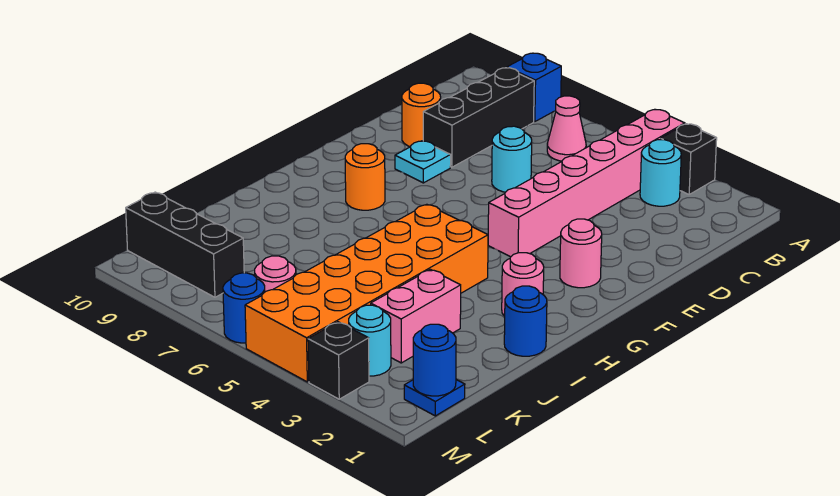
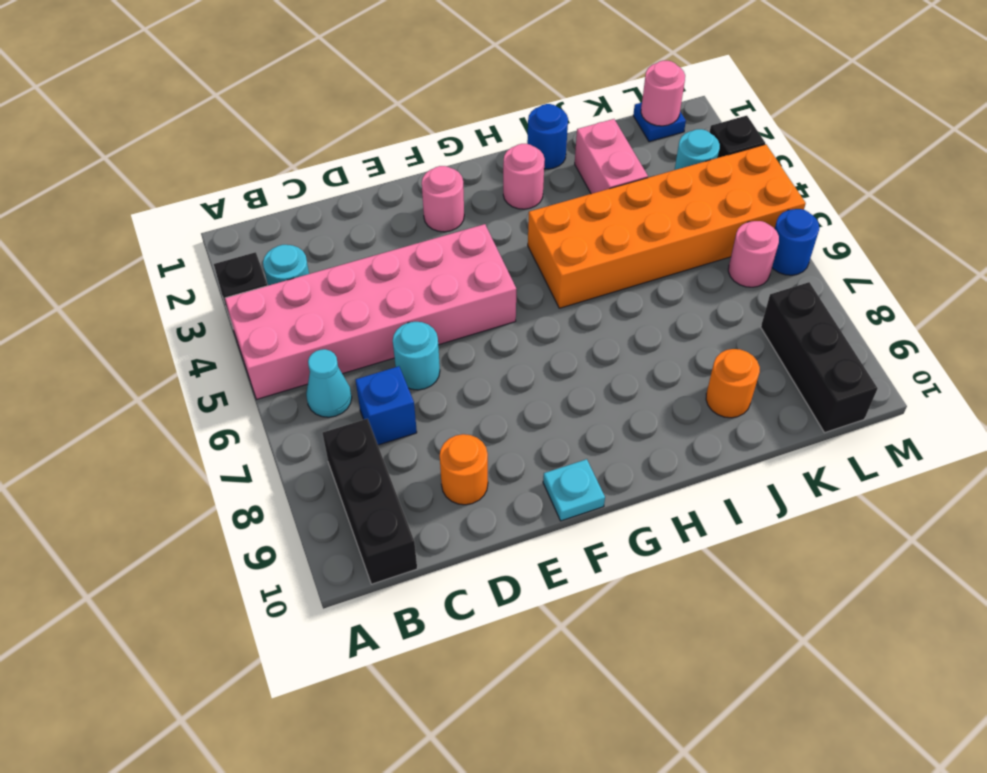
pink brick A4:F4 level 1 -> pink brick A4:F5 level 1
blue brick A8 level 1 -> blue brick C7 level 1
pink cone B6 level 1 -> cyan cone B6 level 1
black brick B8:D8 level 1 -> black brick B8:B10 level 1
cyan plate E8 level 1 -> cyan plate F10 level 1
orange round brick G8 level 1 -> orange round brick J9 level 1
pink brick J3:K3 level 1 -> pink brick J2:J3 level 1
blue round brick L1 level 2 -> pink round brick L1 level 2

